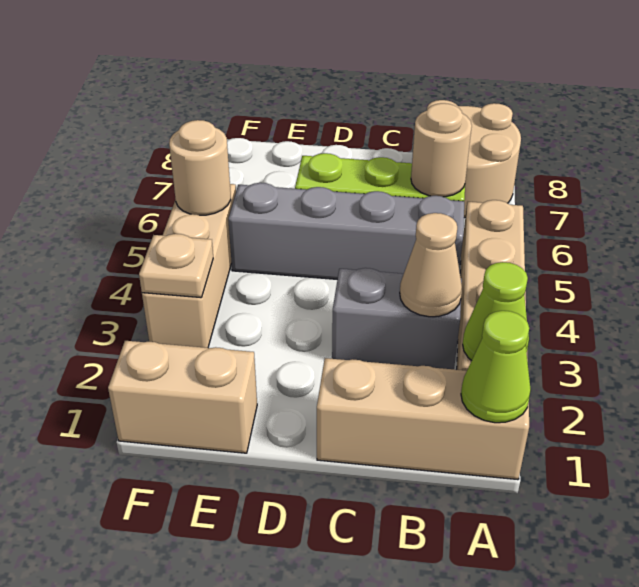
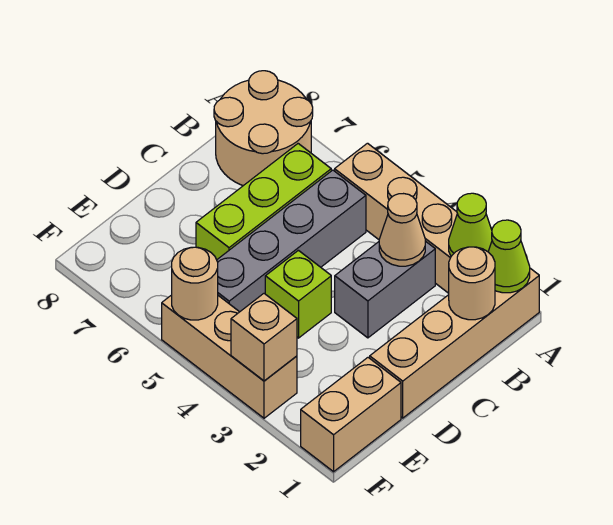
tan brick A1:C1 level 1 -> tan brick A1:D1 level 1
tan round brick B6 level 2 -> tan round brick B1 level 2
none -> lime brick D4 level 1
tan plate F3 level 2 -> tan brick F3 level 2

